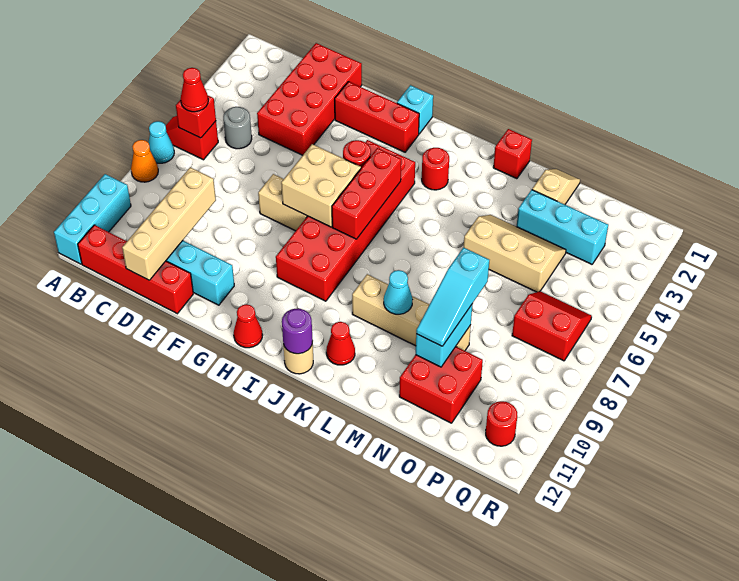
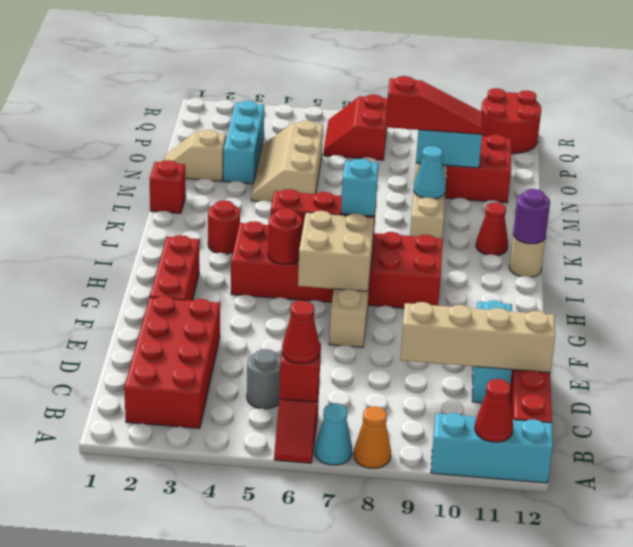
red brick D1:E4 level 1 -> red brick B2:E3 level 1
cyan brick H1 level 1 -> cyan brick I7 level 3
red cone H12 level 1 -> red cone A11 level 2
cyan slope N8:N10 level 3 top 8 -> red slope N8:N10 level 3 top 8
red round brick Q11 level 1 -> red round brick Q11:R12 level 1

